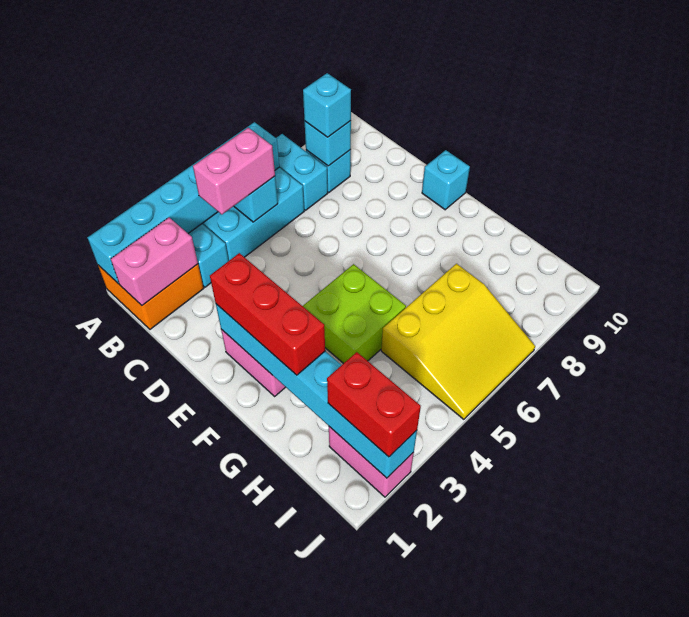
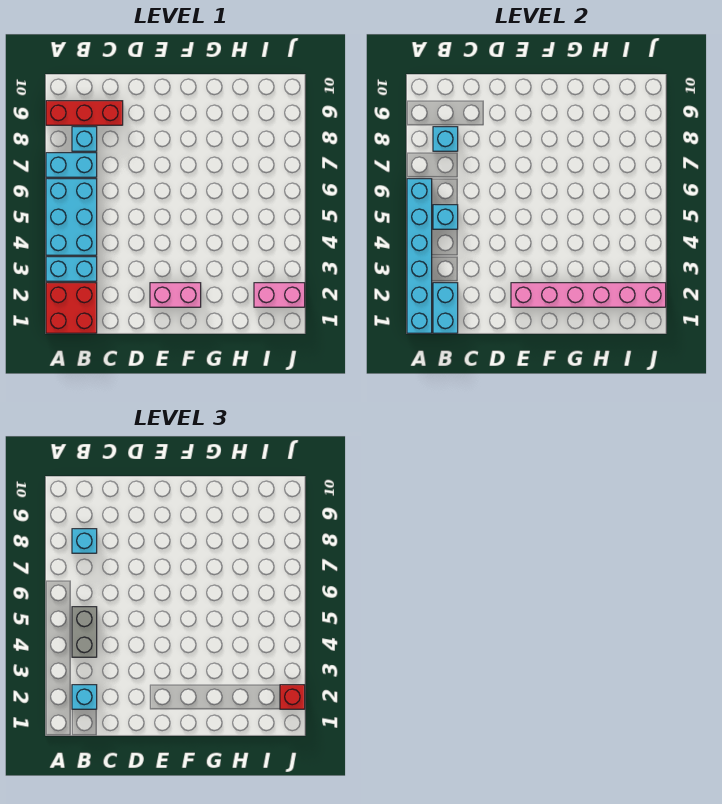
orange brick A1:B2 level 1 -> red brick A1:B2 level 1
pink brick B1:B2 level 2 -> cyan brick B1:B2 level 2
pink brick B4:B5 level 3 -> grey brick B4:B5 level 3
cyan brick E2:J2 level 2 -> pink brick E2:J2 level 2
red brick E2:G2 level 3 -> red brick A9:C9 level 1
cyan brick E10 level 1 -> cyan brick B2 level 3
lime brick F4:G5 level 1 -> none
yellow slope H5:J7 level 1 top H -> none
red brick I2:J2 level 3 -> red brick J2 level 3

